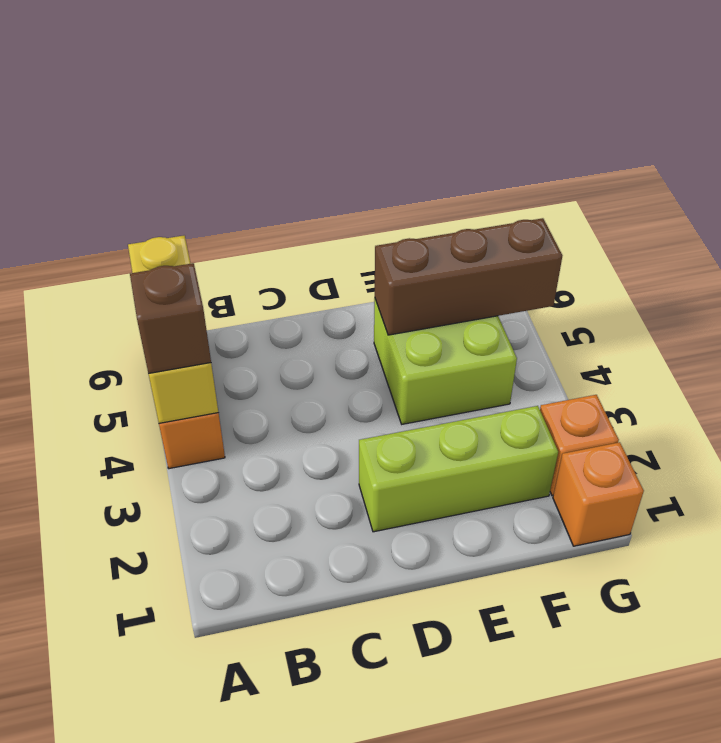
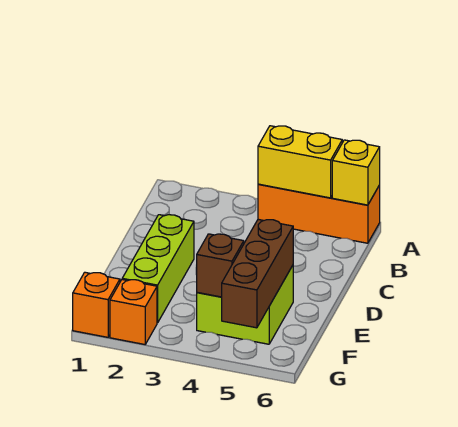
brown brick A4 level 3 -> brown brick F4 level 2

